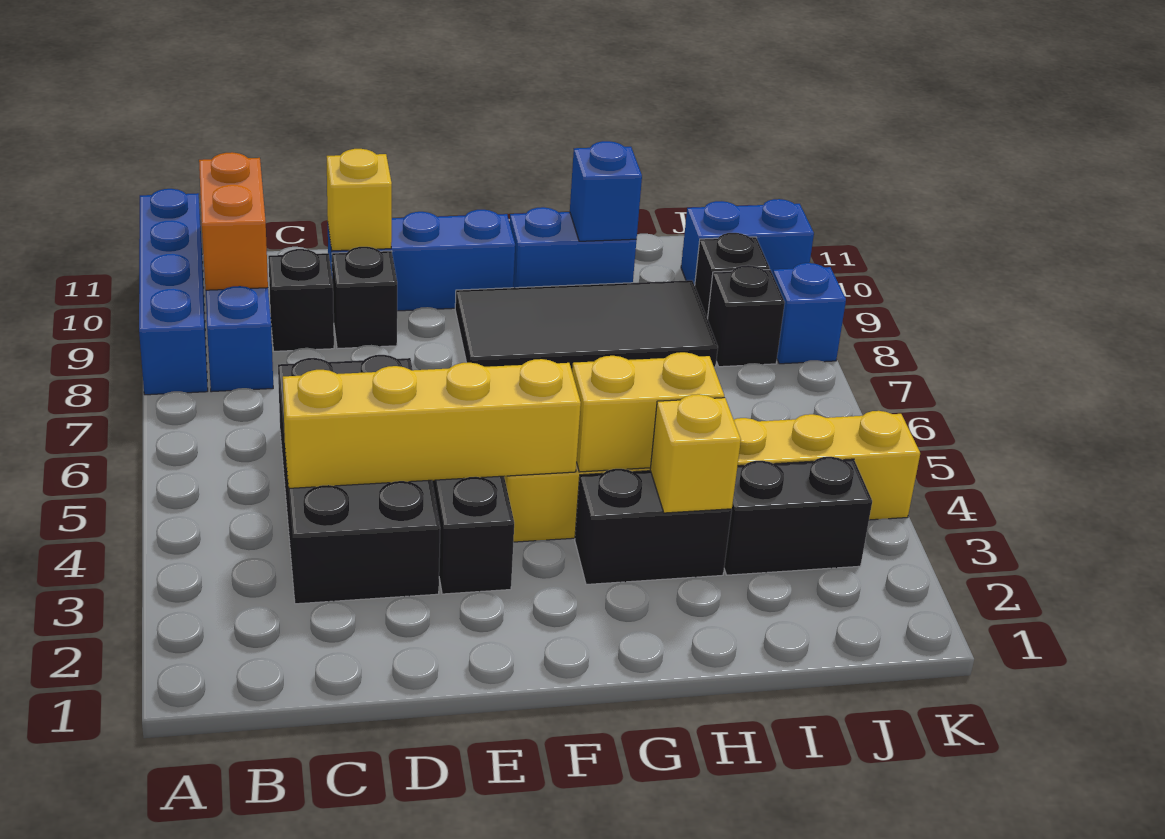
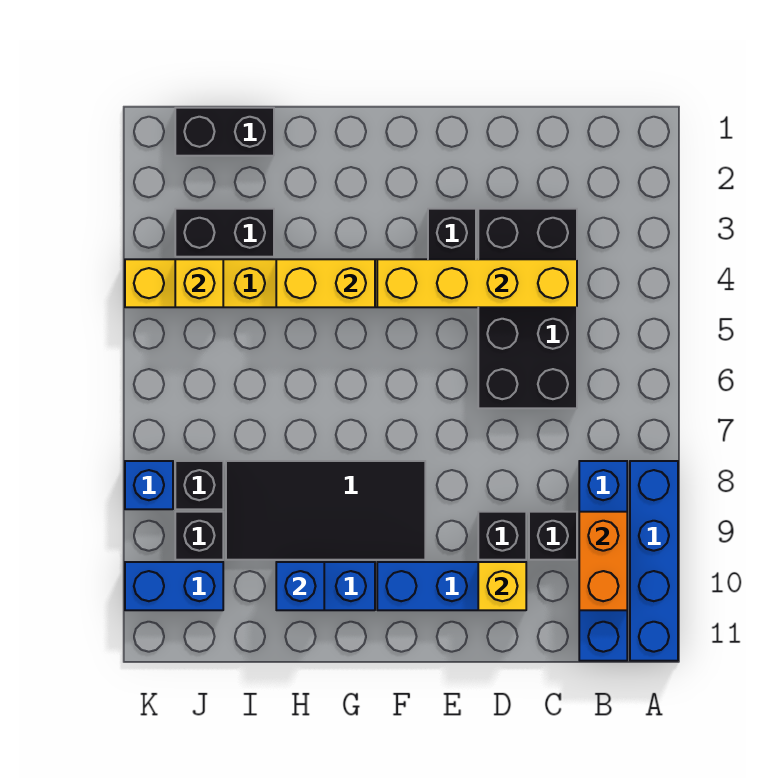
black brick G3:H3 level 1 -> black brick I1:J1 level 1
yellow brick H3 level 2 -> yellow brick J4 level 2

